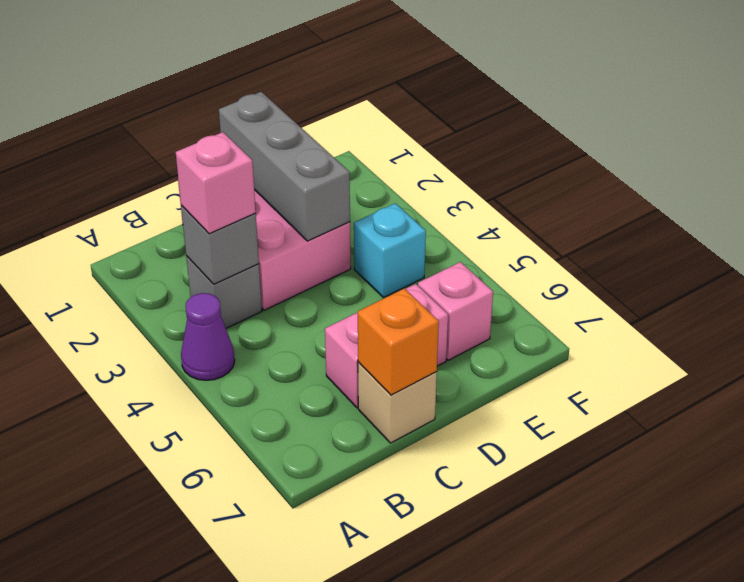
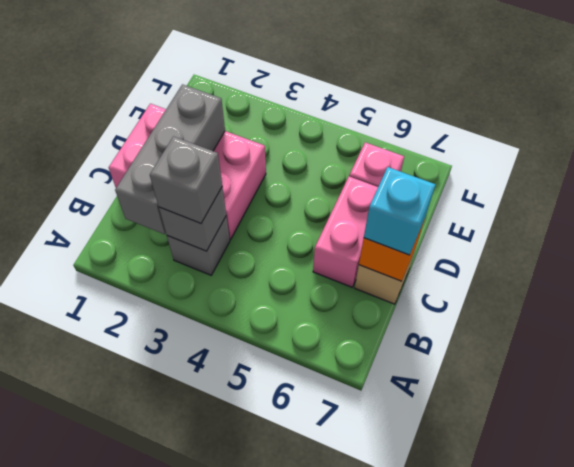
purple cone A4 level 1 -> none
pink brick B3 level 3 -> grey brick B3 level 3
grey brick D1:D3 level 2 -> grey brick B2:D2 level 2
cyan brick E4 level 1 -> cyan brick C7 level 3

